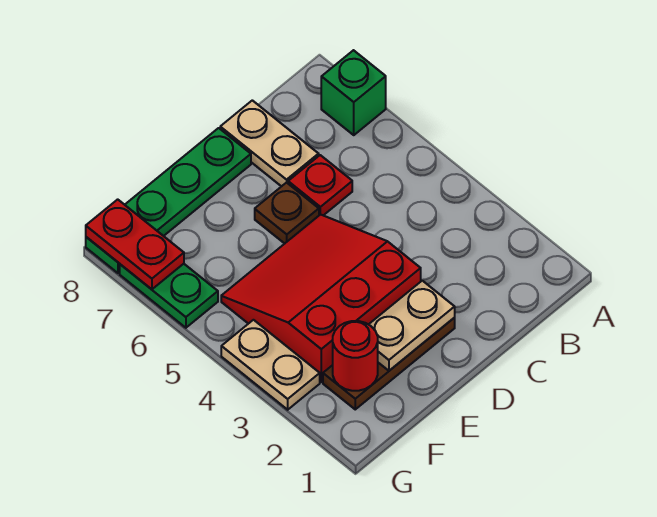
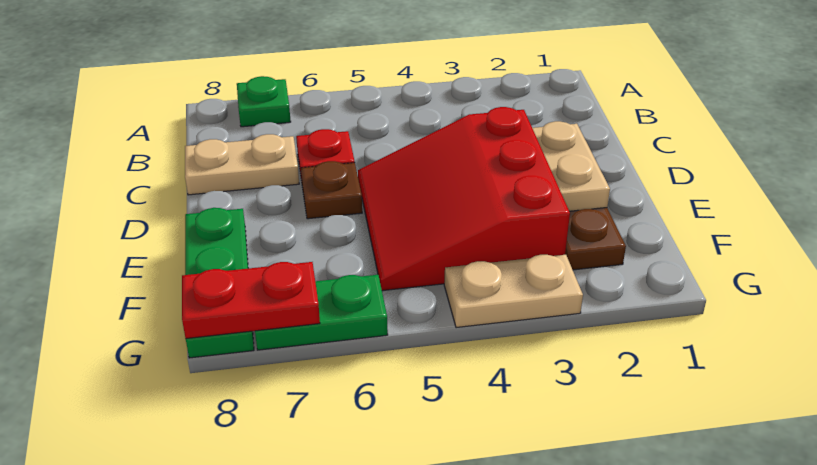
green brick A7 level 1 -> green plate A7 level 1
green plate D8:G8 level 1 -> green plate E8:G8 level 1
red round brick F2 level 2 -> none

